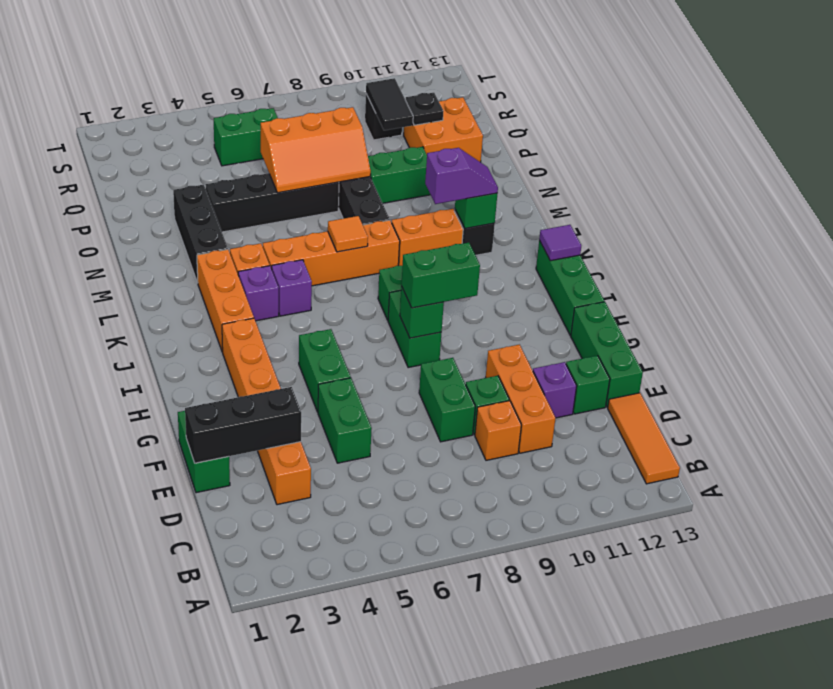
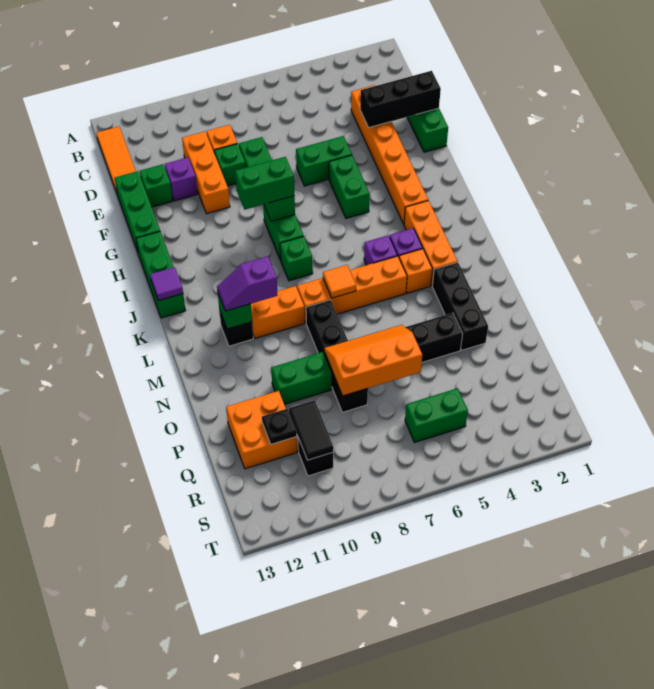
green brick E5:F5 level 1 -> green brick F5:F6 level 1

